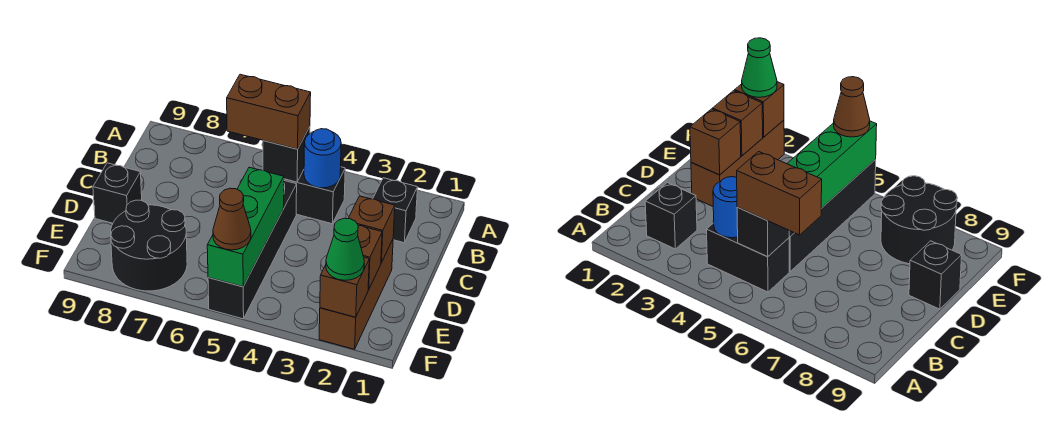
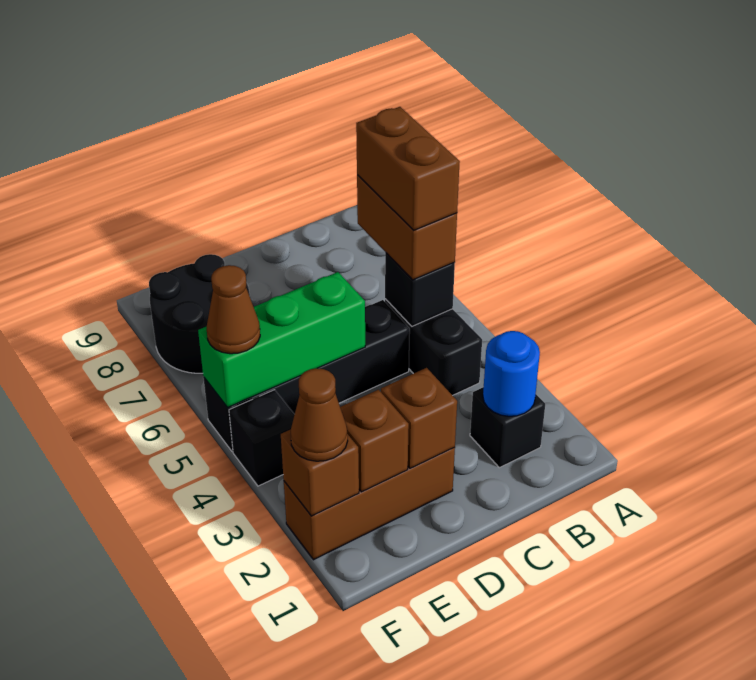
blue round brick B4 level 2 -> blue round brick B2 level 2
none -> brown brick B5:B6 level 4
black brick D9 level 1 -> black brick F4 level 1
green cone F2 level 3 -> brown cone F2 level 3

